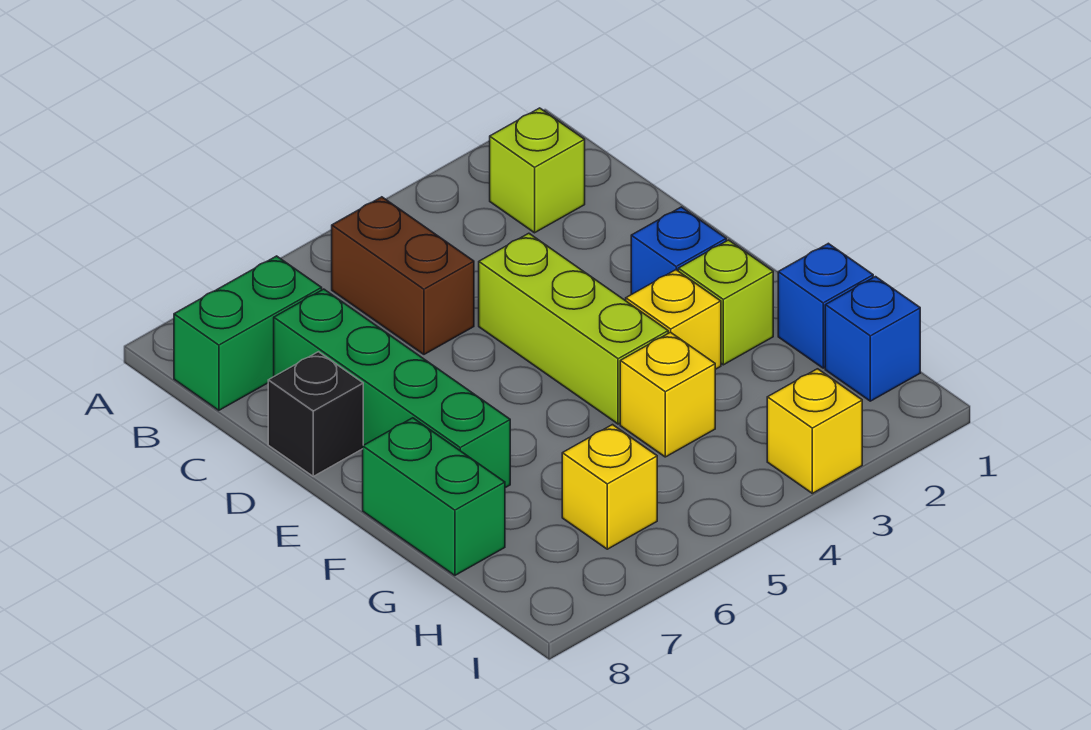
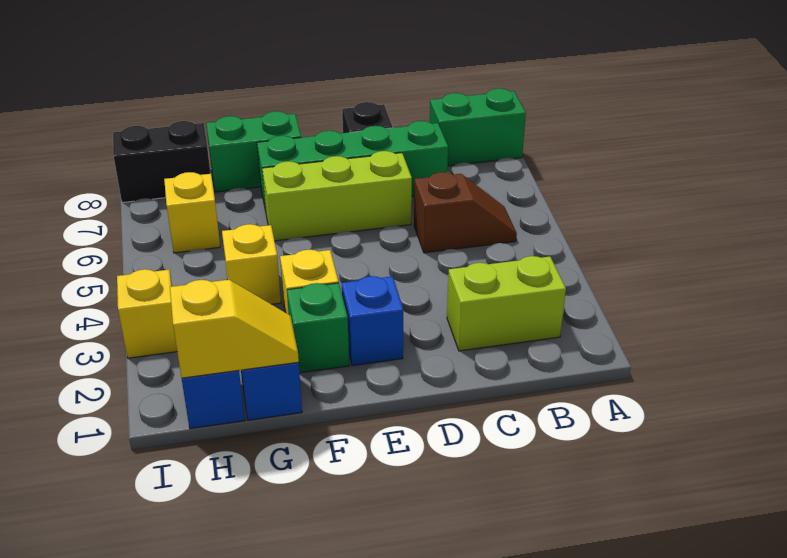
lime brick B2 level 1 -> lime brick B2:C2 level 1
brown brick B5:C5 level 1 -> brown slope B5:C5 level 1 top C
green brick B7:B8 level 1 -> green brick A8:B8 level 1
lime brick D4:F4 level 1 -> lime brick D6:F6 level 1
lime brick F2 level 1 -> green brick F2 level 1
none -> yellow slope G1:H1 level 2 top H
none -> black brick H8:I8 level 1

